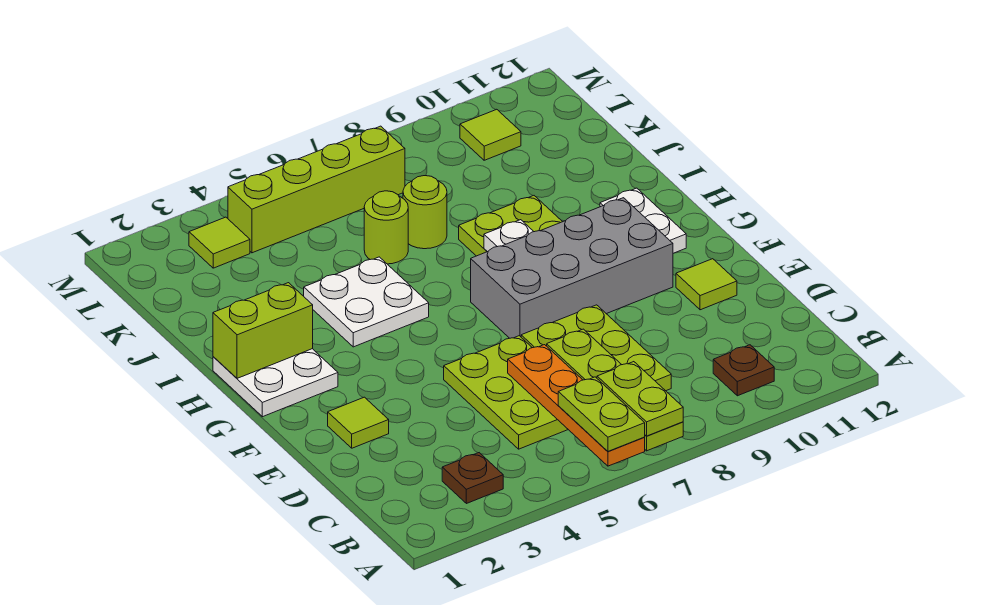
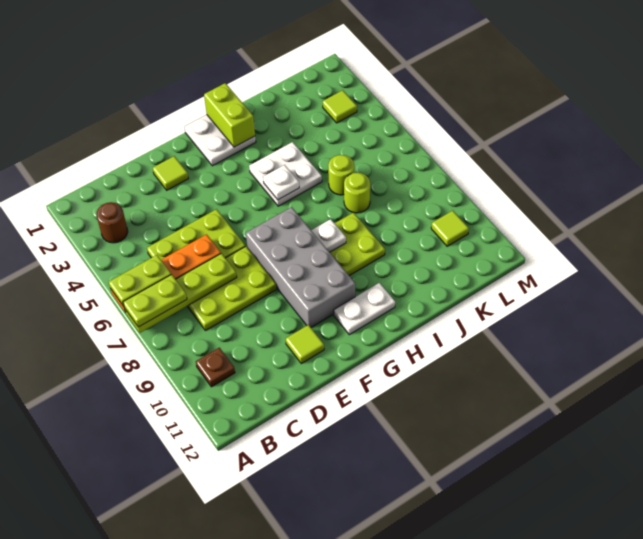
brown plate B3 level 1 -> brown round brick B3 level 1
none -> white plate H5 level 2
lime brick L4:L7 level 1 -> none

